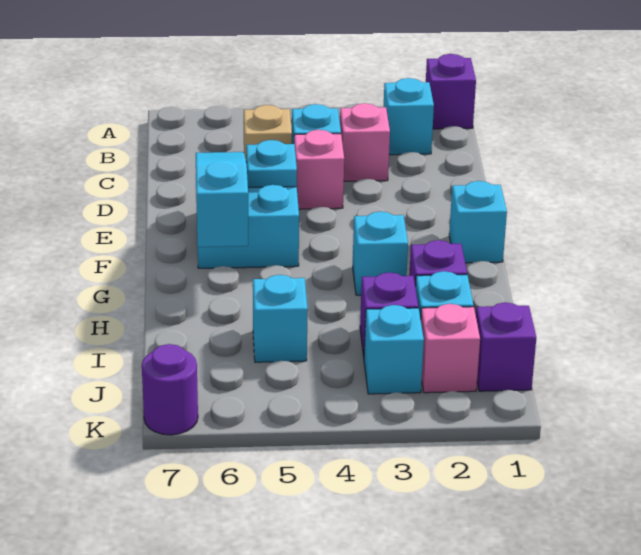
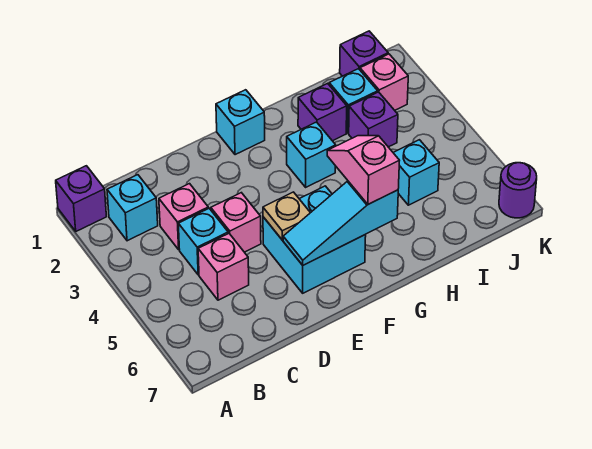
tan brick C5 level 1 -> pink brick C5 level 1
cyan plate E5 level 2 -> tan plate E5 level 2
none -> pink slope G5:G6 level 3 top 6
cyan brick J3 level 1 -> none

